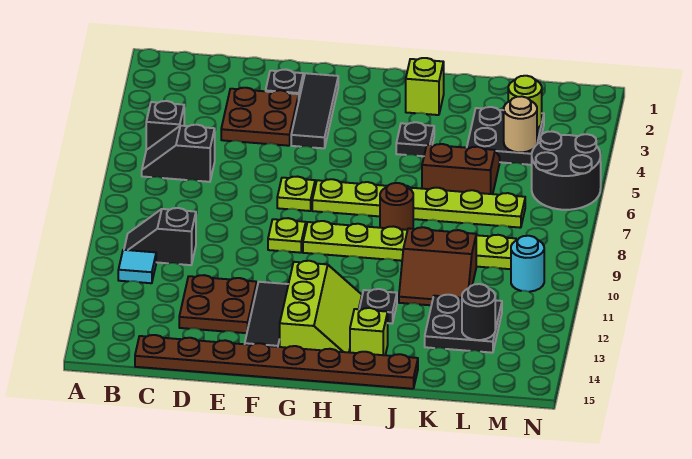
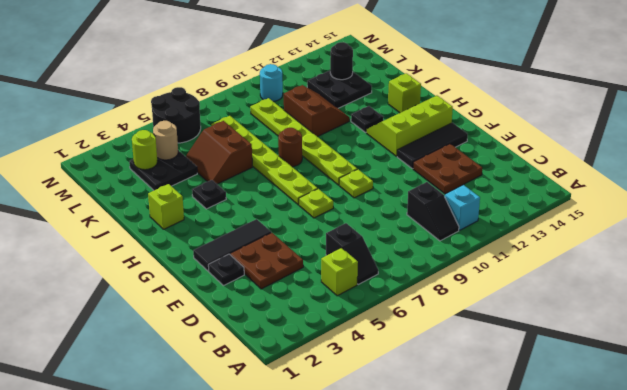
black brick B5 level 1 -> lime brick B5 level 1
cyan tile B11 level 1 -> cyan brick B11 level 1
brown plate C15:J15 level 1 -> none

